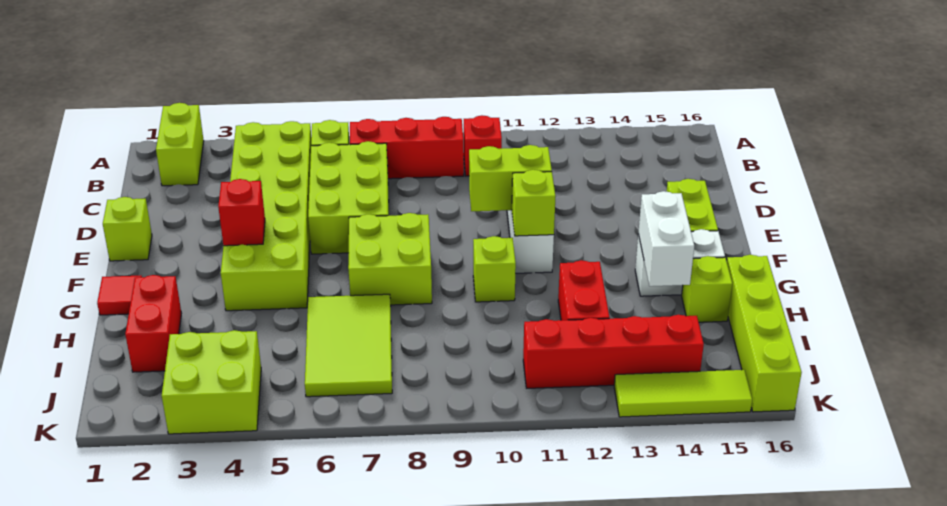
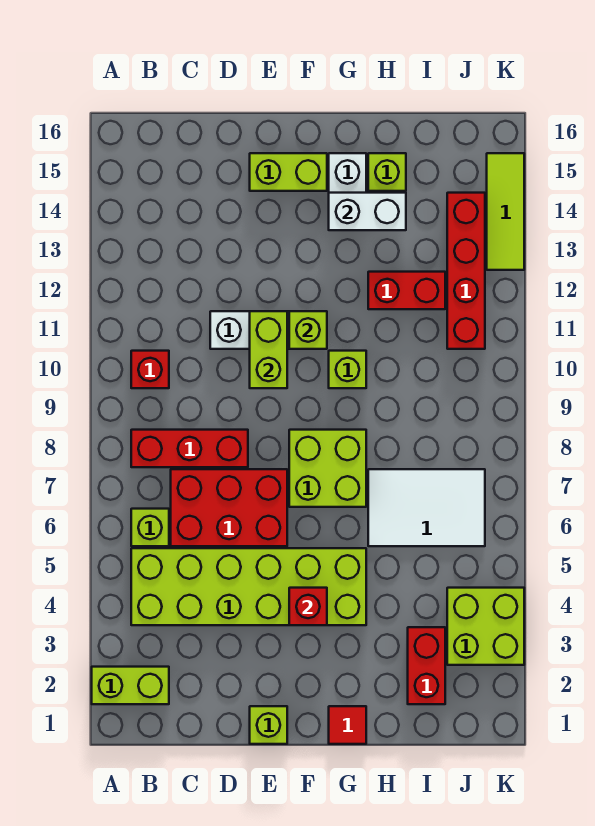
red brick B7:B9 level 1 -> red brick B8:D8 level 1
lime brick C6:E7 level 1 -> red brick C6:E7 level 1
red brick H2:I2 level 1 -> red brick I2:I3 level 1
lime tile H6:J7 level 1 -> white tile H6:J7 level 1
lime brick H16:K16 level 1 -> none

